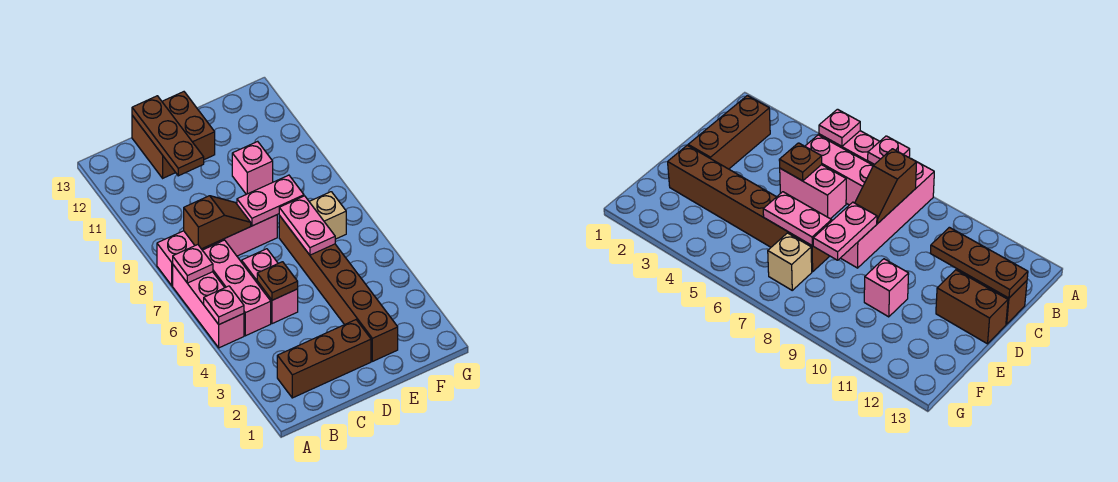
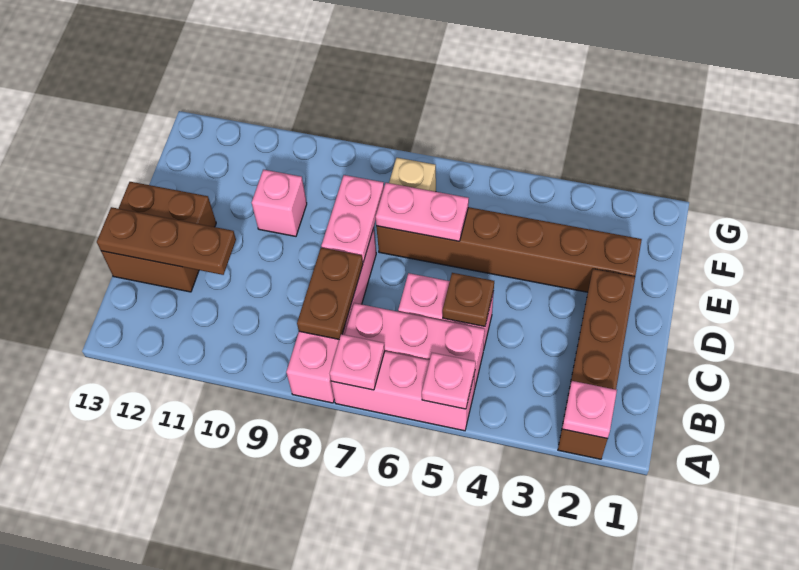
none -> pink plate A2 level 2
brown brick B2:D2 level 1 -> brown brick A2:D2 level 1
brown slope B8:C8 level 2 top B -> brown plate B8:C8 level 2

